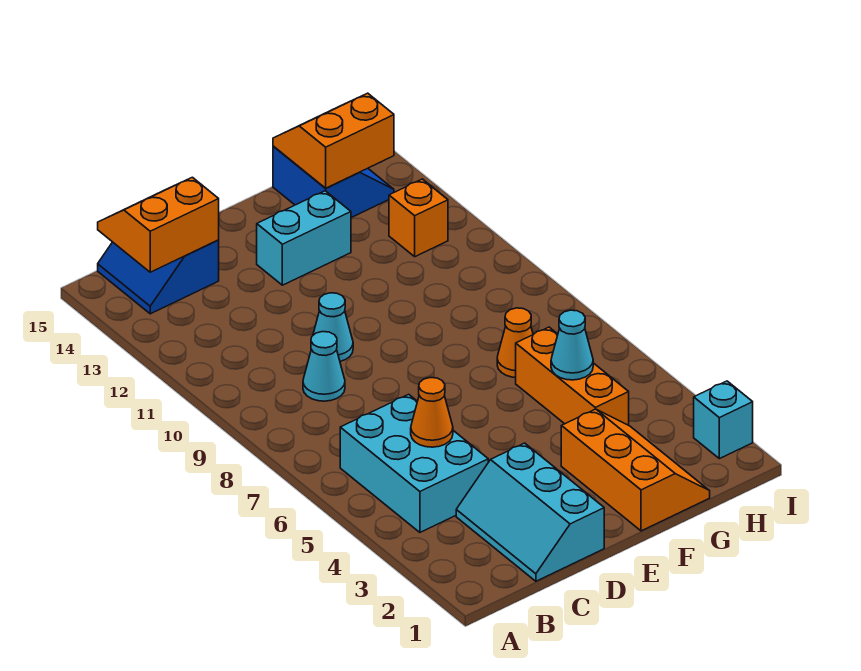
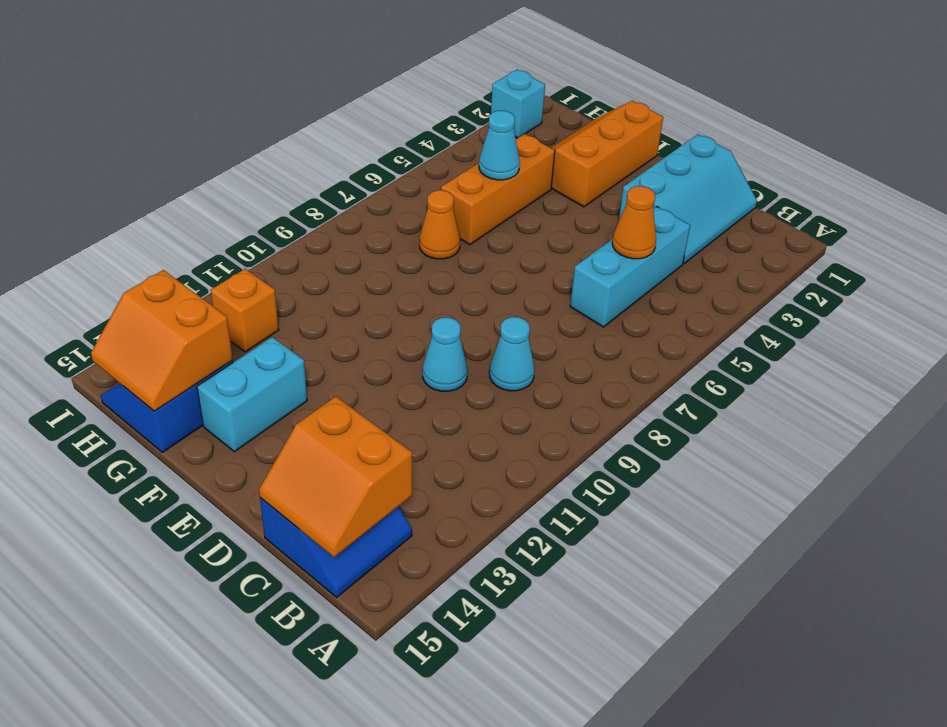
cyan brick B4:C6 level 1 -> cyan brick C4:C6 level 1
cyan brick E13:F13 level 1 -> cyan brick F13:F14 level 1

